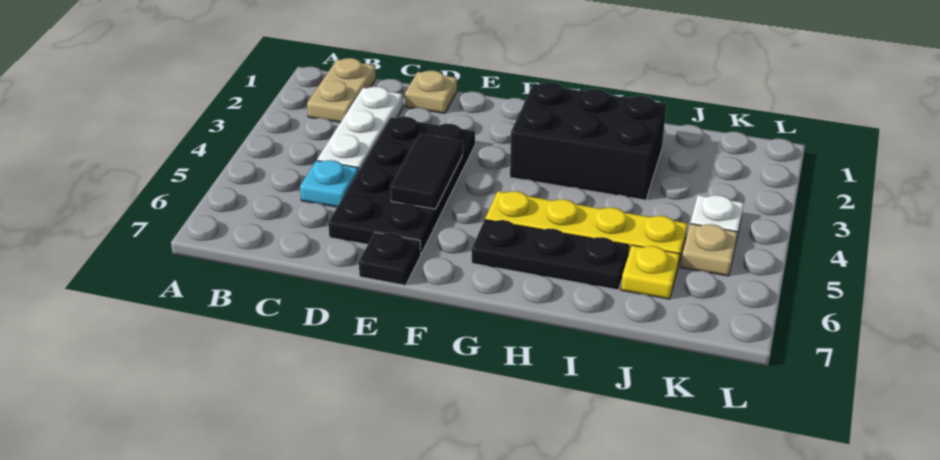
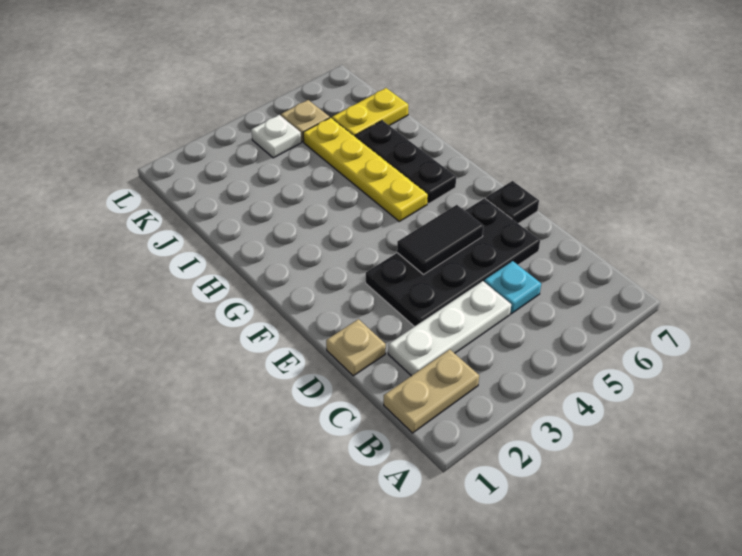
black brick G2:I3 level 1 -> none
yellow plate J6 level 1 -> yellow plate J6:J7 level 1

